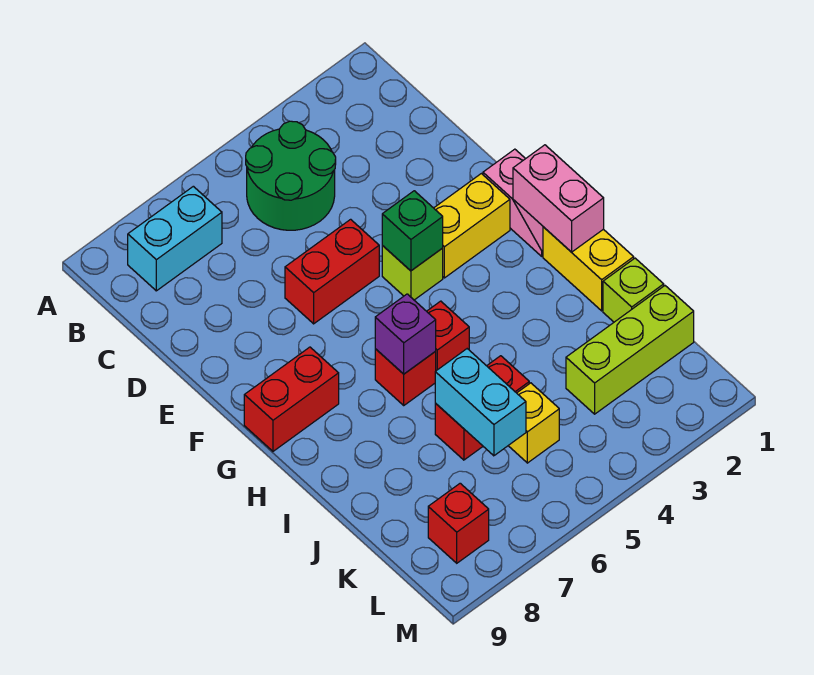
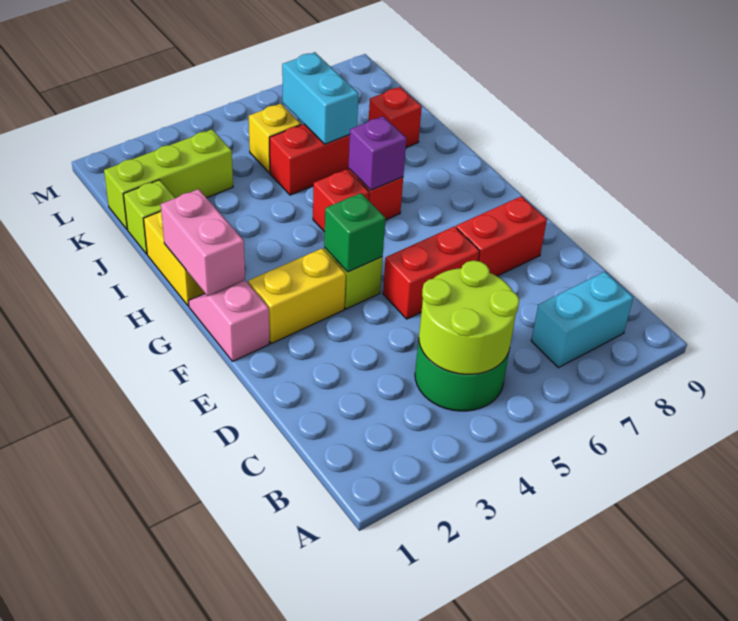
none -> lime round brick B4:C5 level 2
red brick G8:G9 level 1 -> red brick E7:E8 level 1
red brick L8 level 1 -> red brick J8 level 1

